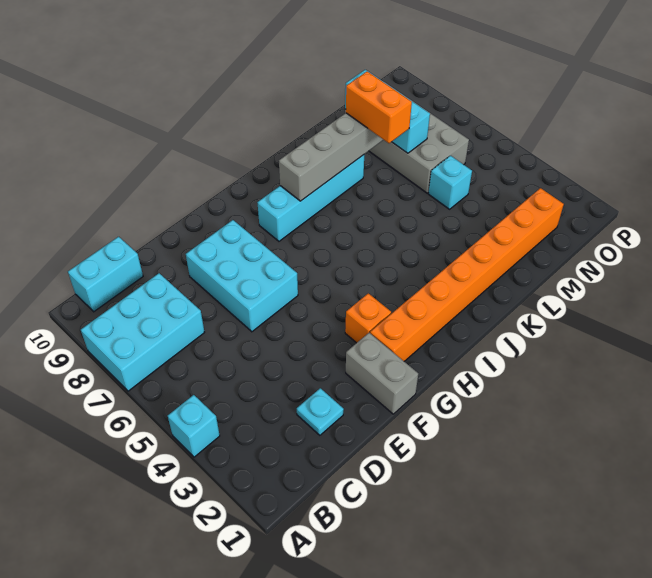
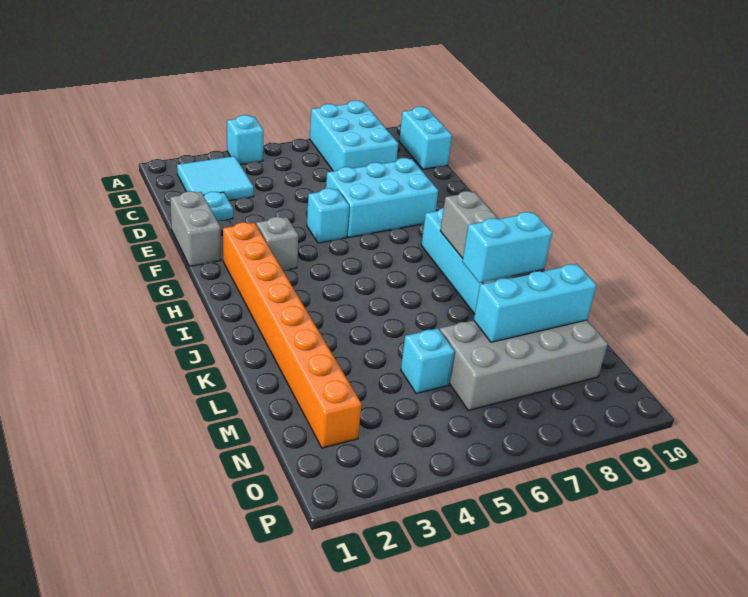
none -> cyan tile B2:C3 level 1
grey brick F1:F2 level 1 -> grey brick E1:F1 level 1
none -> cyan brick F5 level 1
orange brick G3 level 1 -> grey brick G3 level 1
orange brick L7:L8 level 3 -> cyan brick L7:L8 level 3

